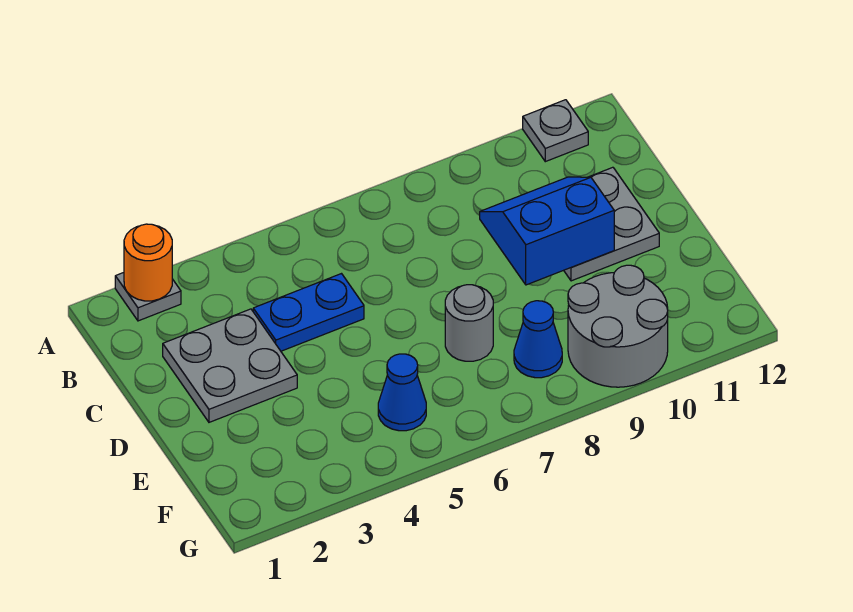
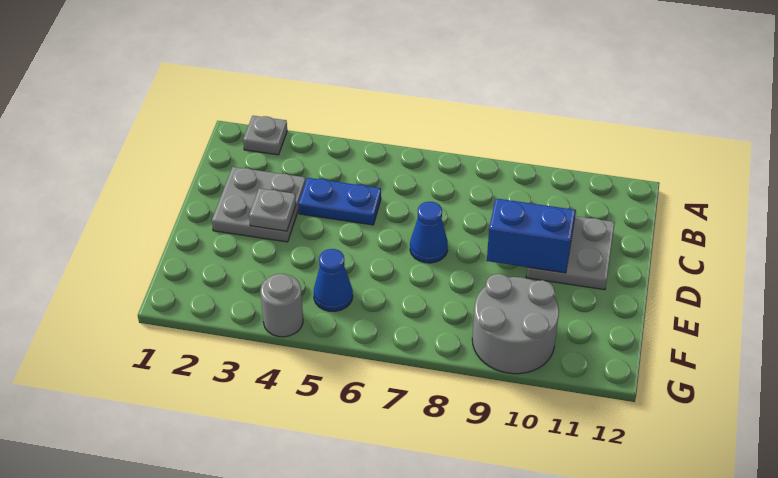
orange round brick A2 level 2 -> none
grey plate A11 level 1 -> grey plate D3 level 2
grey round brick E7 level 1 -> grey round brick G4 level 1
blue cone F8 level 1 -> blue cone D7 level 1

